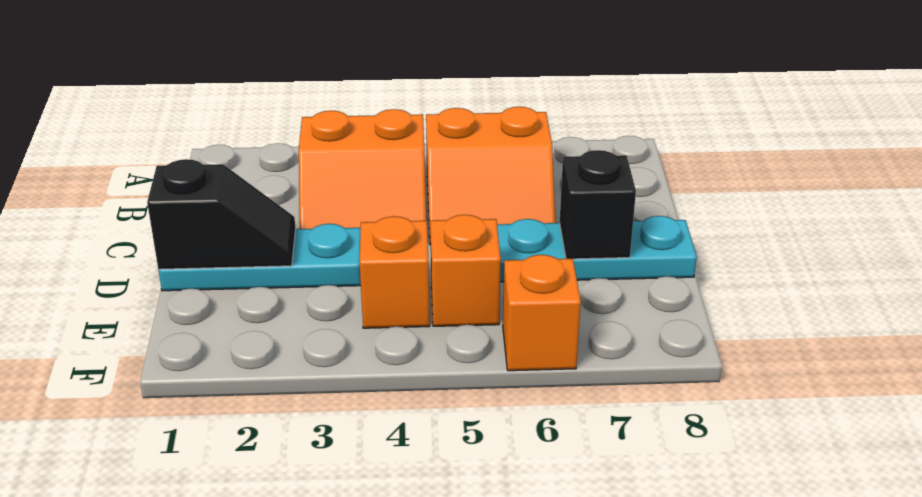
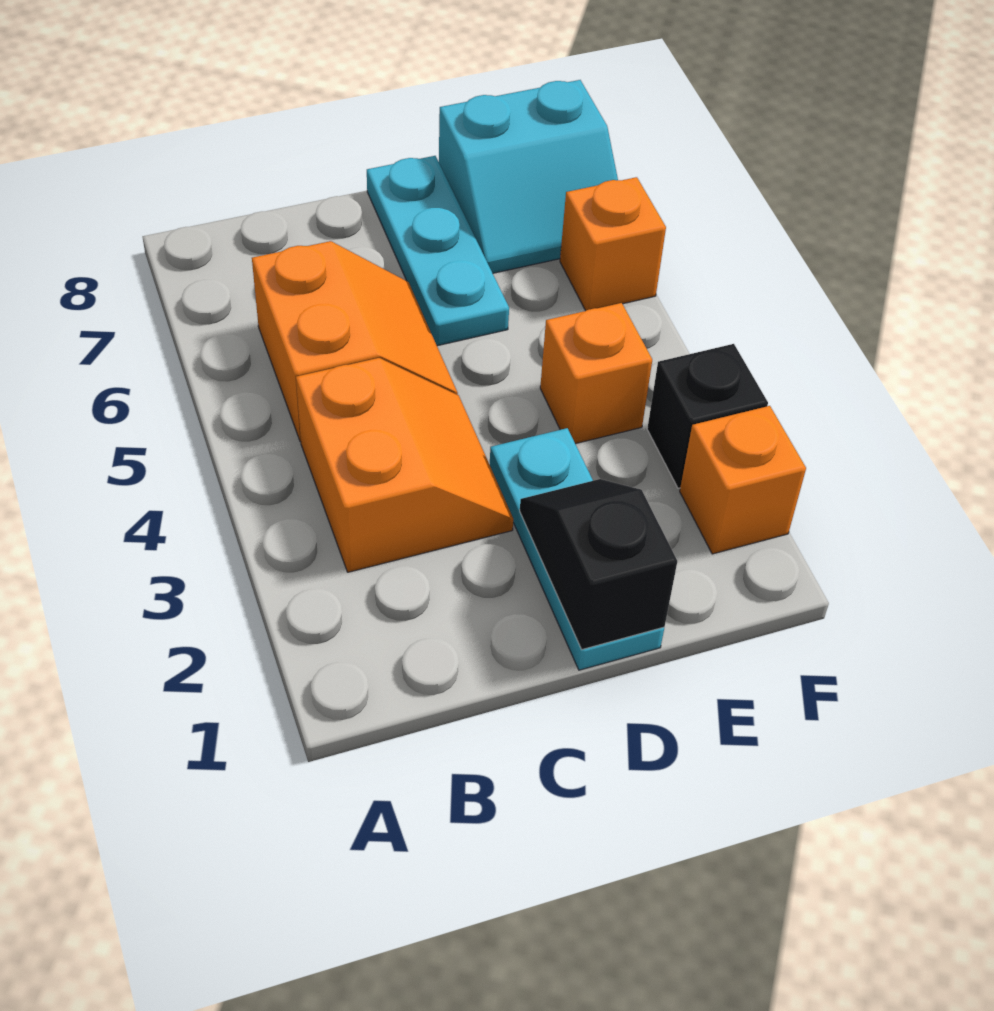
black brick D7 level 2 -> black brick F3 level 1
orange brick E5 level 1 -> orange brick F2 level 1
none -> cyan slope E7:F8 level 1 top 8

